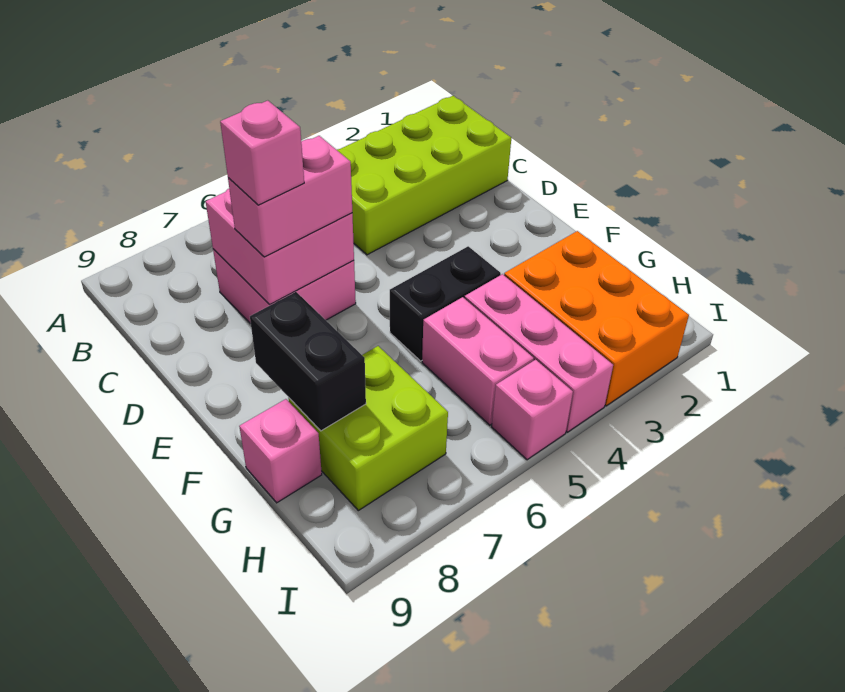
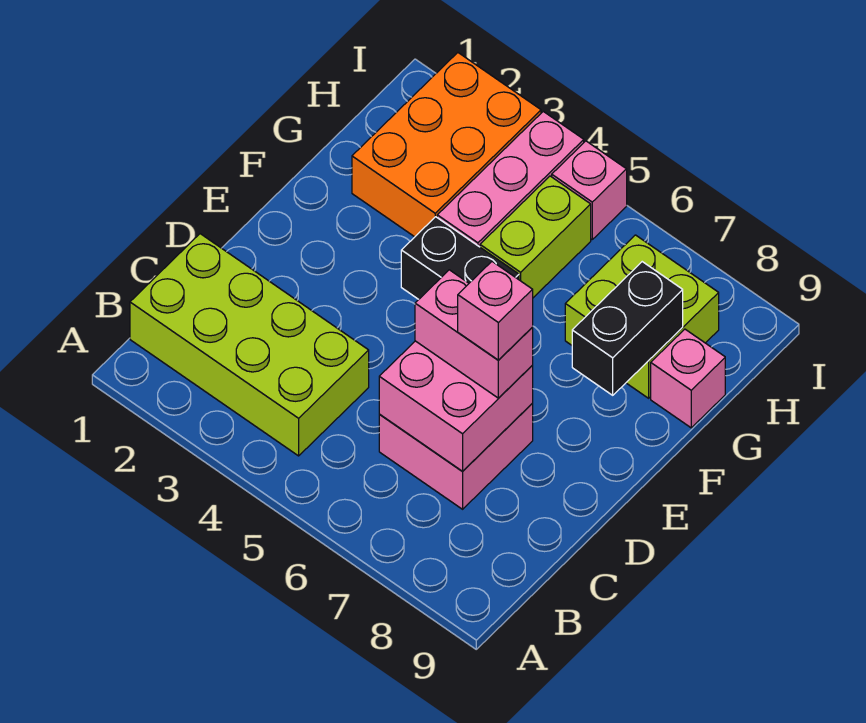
pink brick G5:H5 level 1 -> lime brick G5:H5 level 1

